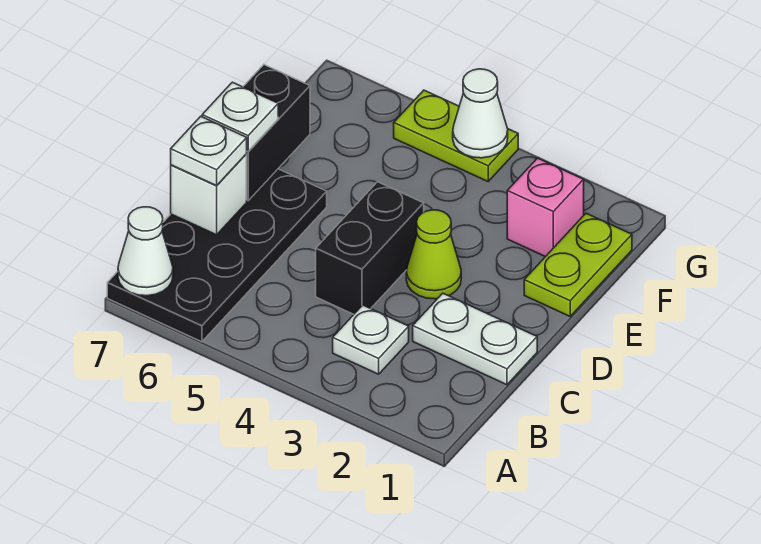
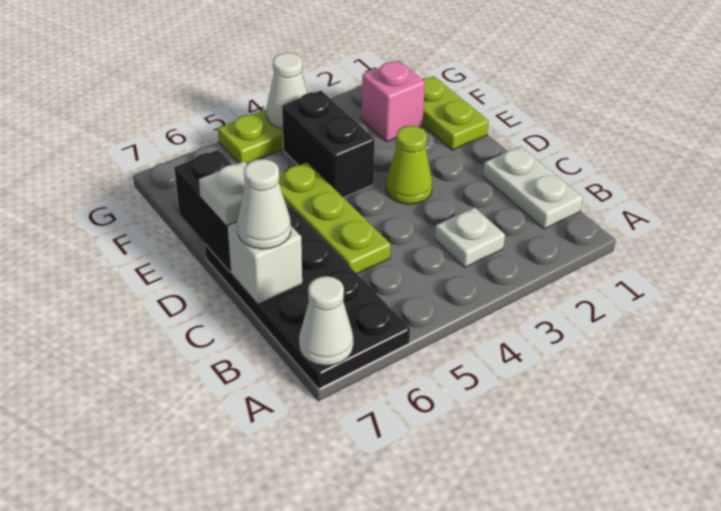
white plate C1:C2 level 1 -> white plate B1:C1 level 1
black brick C4:D4 level 1 -> black brick E4:F4 level 1
none -> lime plate C5:E5 level 1
white plate C7 level 3 -> white cone C7 level 3

